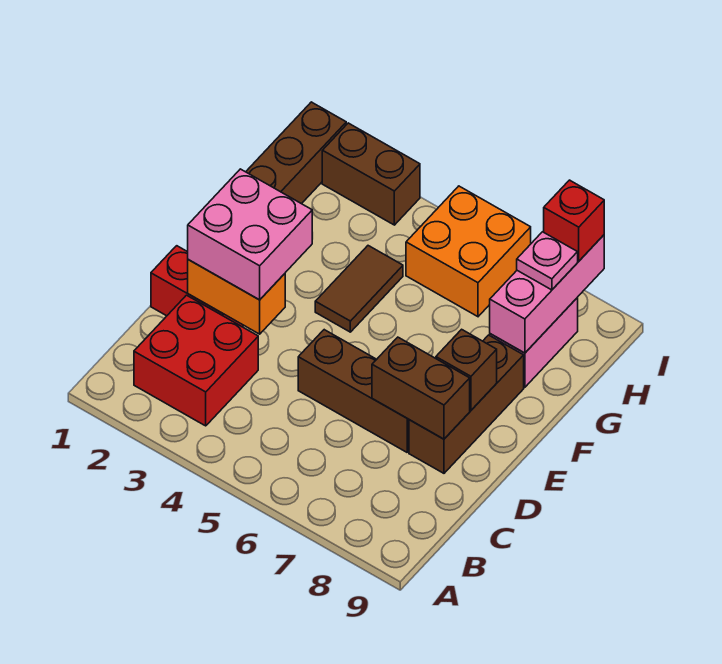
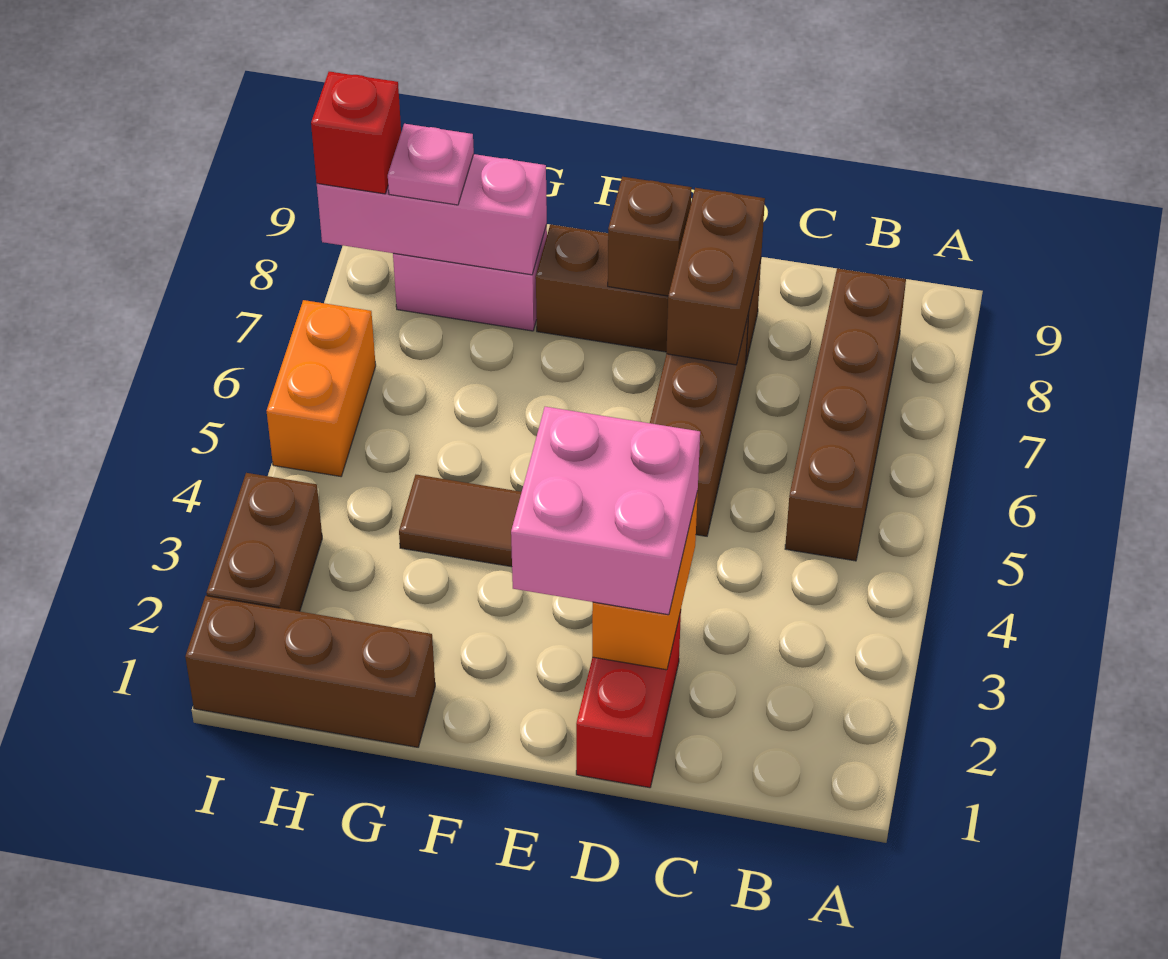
red brick B2:C3 level 1 -> none
none -> brown brick B5:B8 level 1
orange brick H5:I6 level 1 -> orange brick I5:I6 level 1

